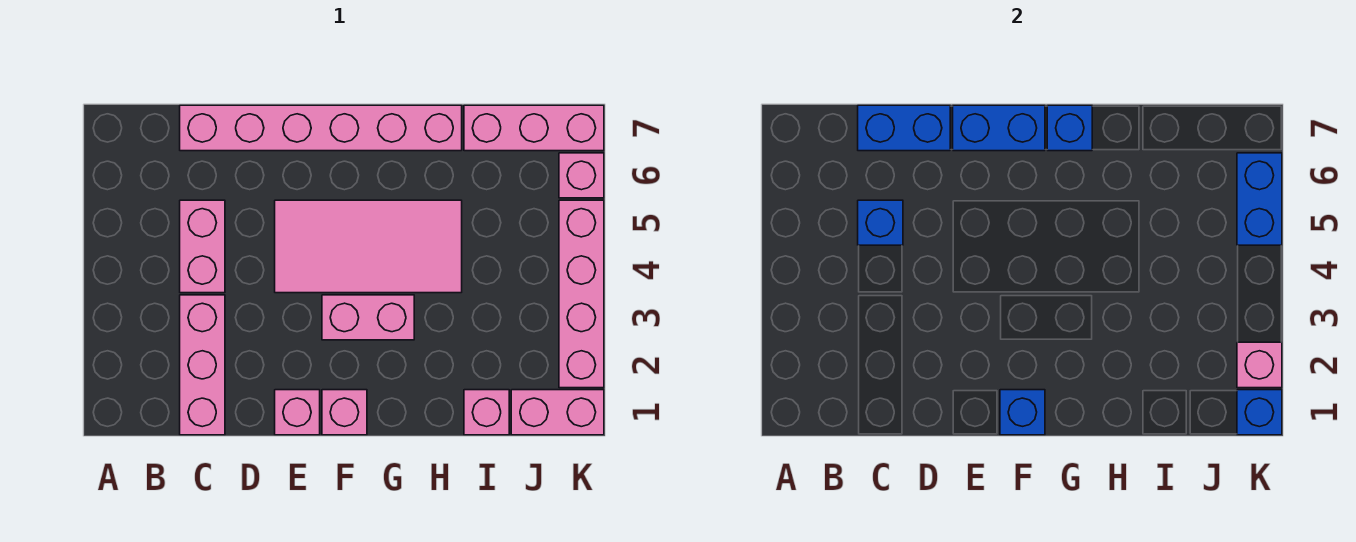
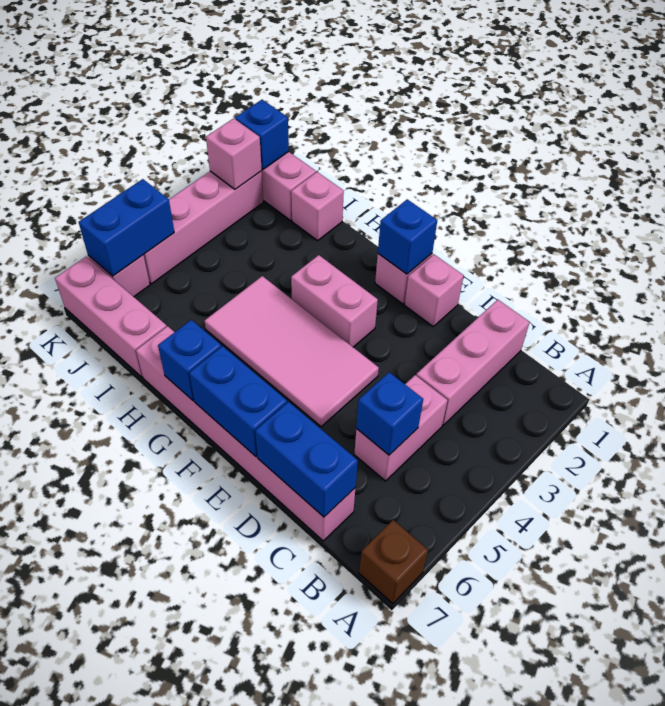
none -> brown brick A7 level 1

